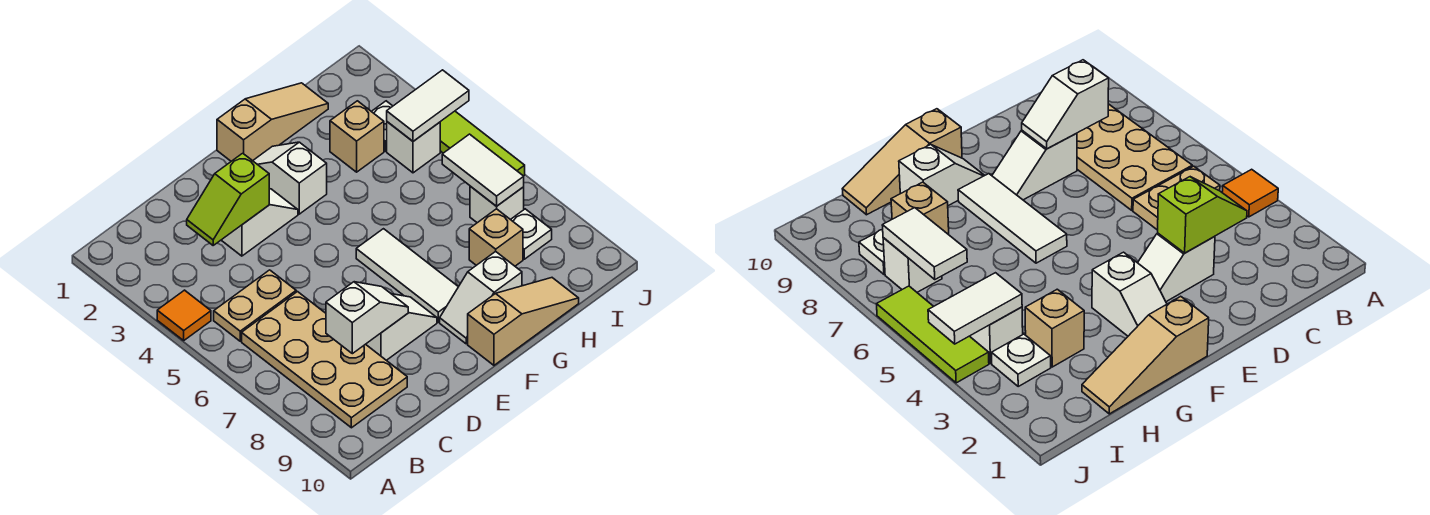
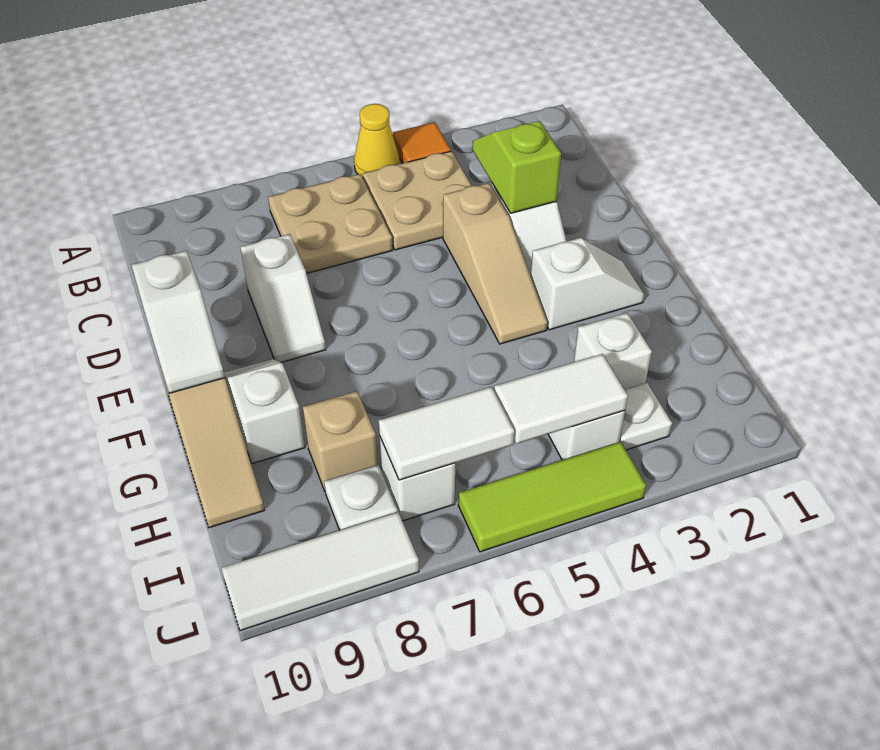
none -> yellow cone A5 level 1
tan plate B5:C5 level 1 -> tan plate B4:C5 level 1
tan plate B6:C9 level 1 -> tan plate B6:C7 level 1
white slope C8:D8 level 2 top C -> white slope E10:F10 level 2 top E
tan slope F1:H1 level 1 top F -> tan slope D4:F4 level 1 top D
white tile F6:F8 level 1 -> white tile J8:J10 level 1
tan brick H3 level 1 -> white brick H3 level 1
white tile I4:J4 level 2 -> white tile I4:I5 level 2

